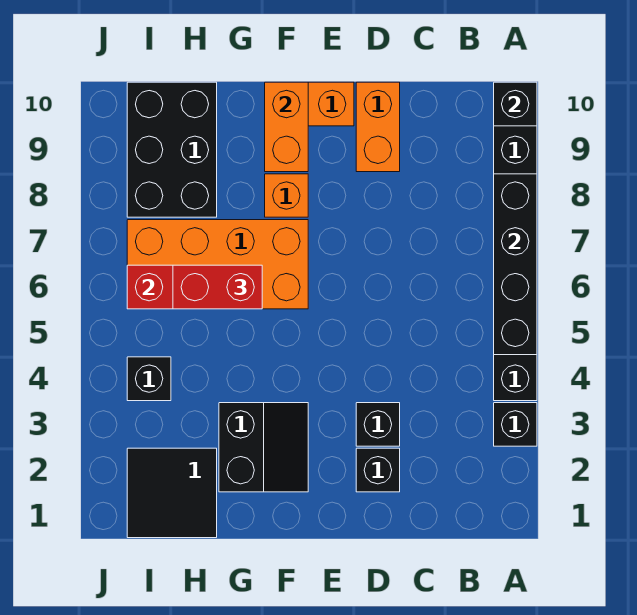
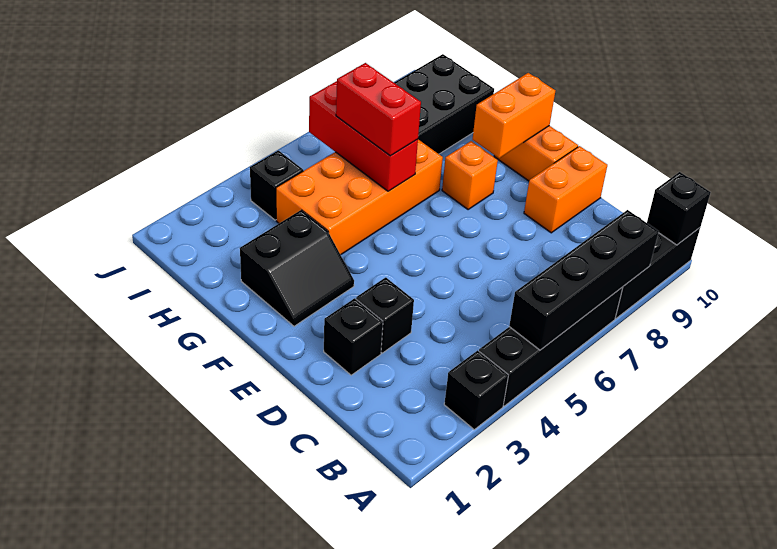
orange brick F6:I7 level 1 -> orange brick G4:H7 level 1
black tile H1:I2 level 1 -> none

